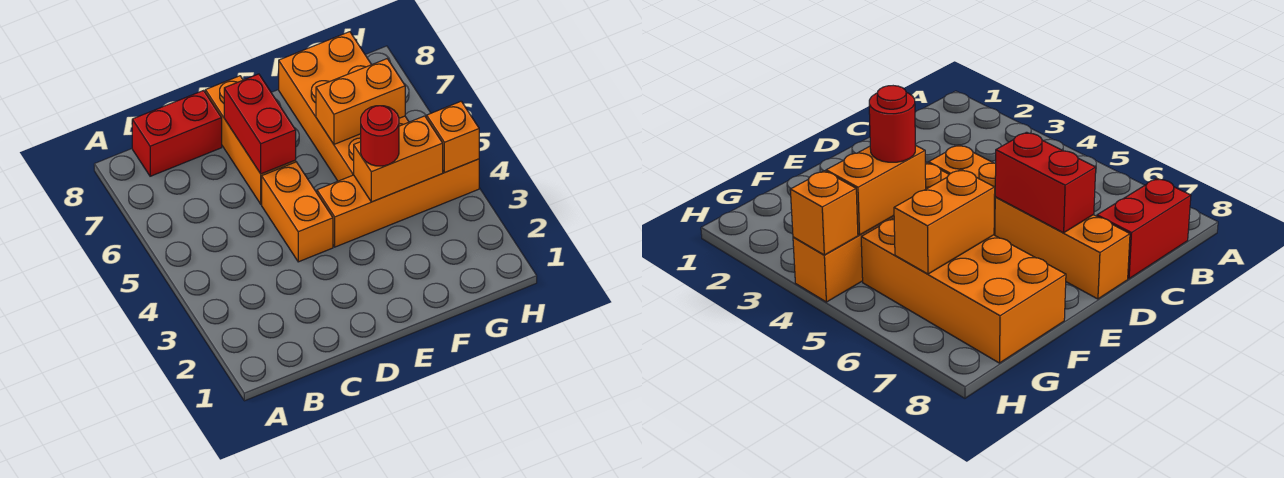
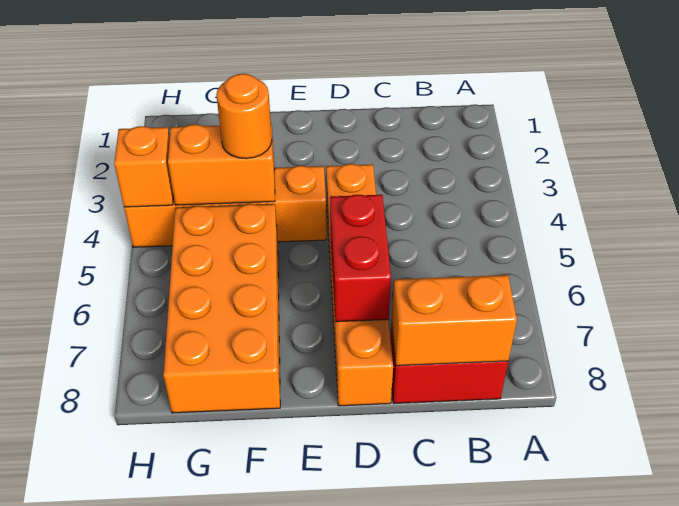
red round brick F4 level 3 -> orange round brick F4 level 3
orange brick F6:G6 level 2 -> orange brick B8:C8 level 2

